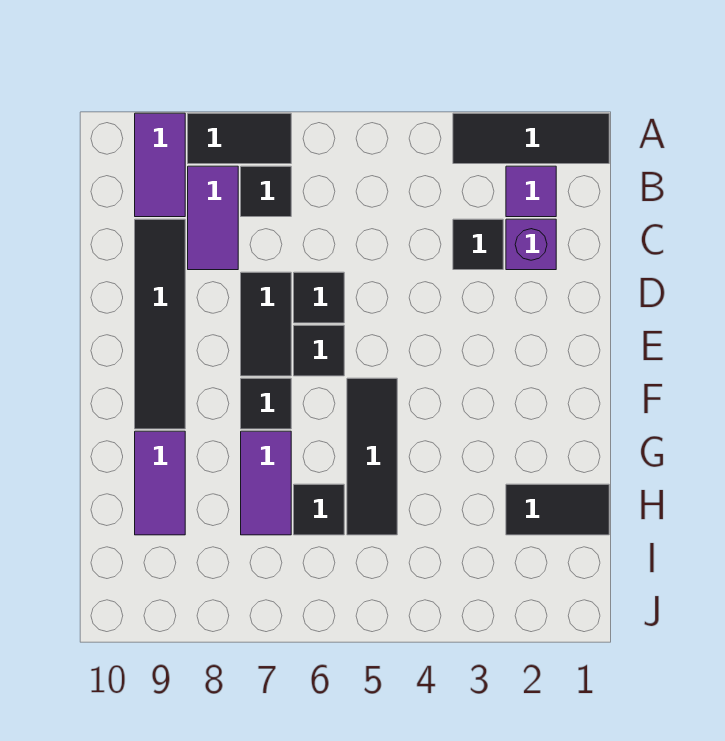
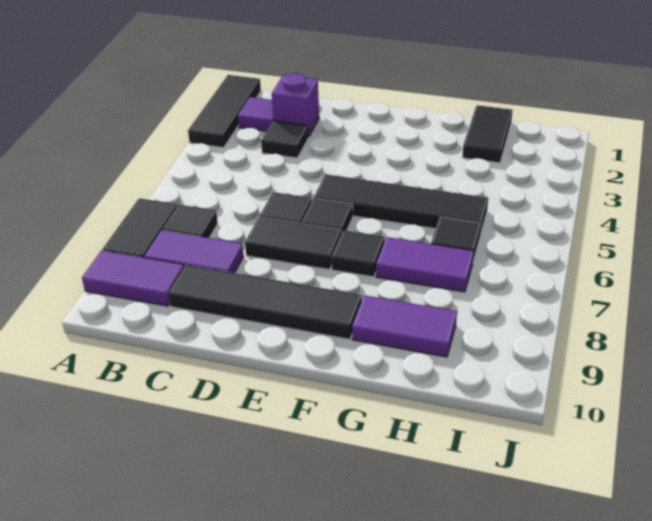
black tile F5:H5 level 1 -> black tile E5:H5 level 1

